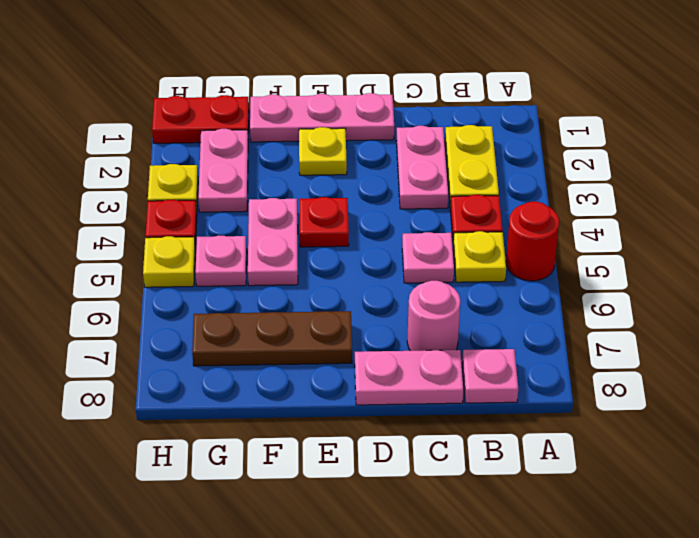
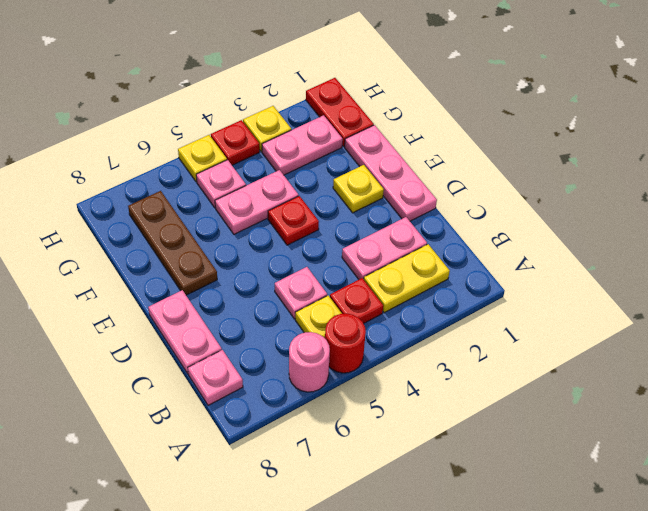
pink round brick C7 level 1 -> pink round brick A6 level 1

